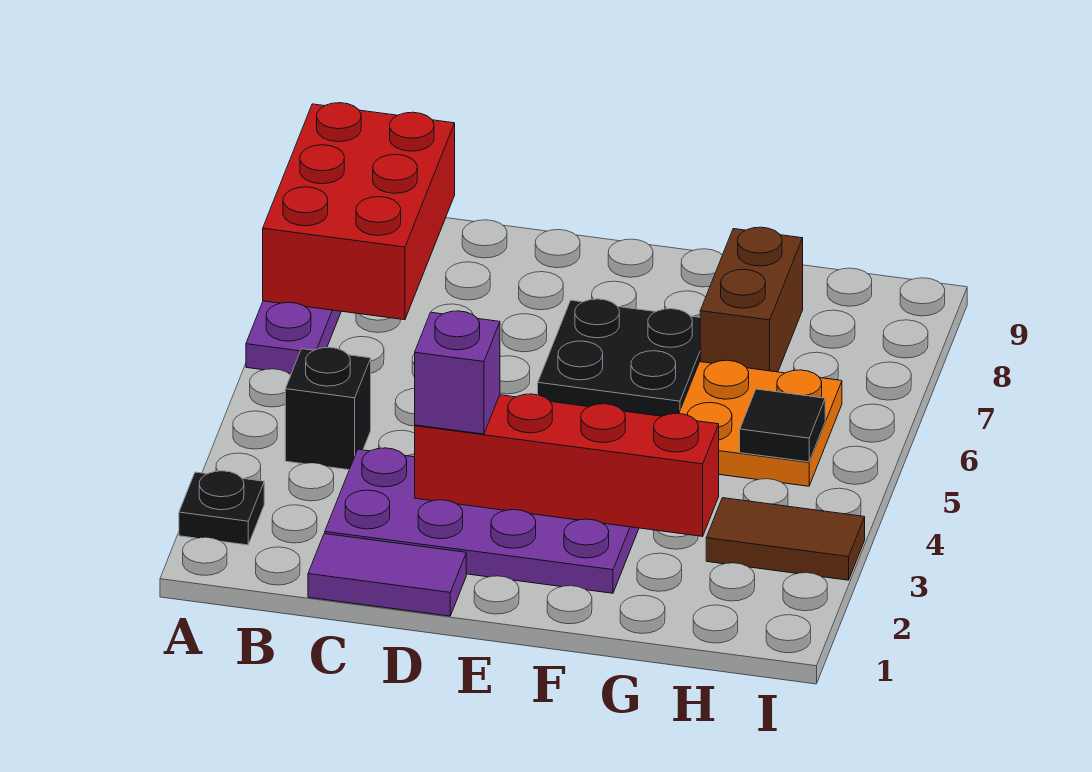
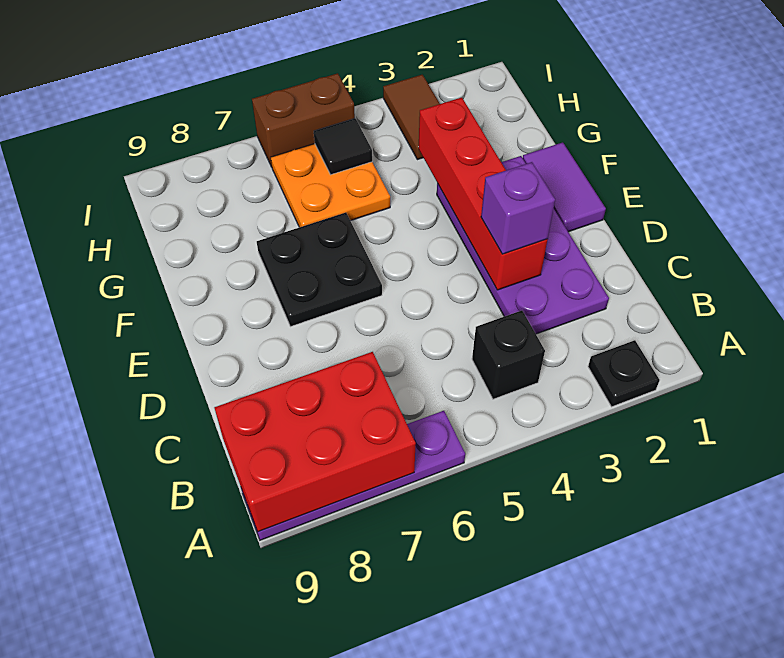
purple tile C1:D1 level 1 -> purple tile E1:F1 level 1
brown brick G7:G8 level 1 -> brown brick I5:I6 level 1

